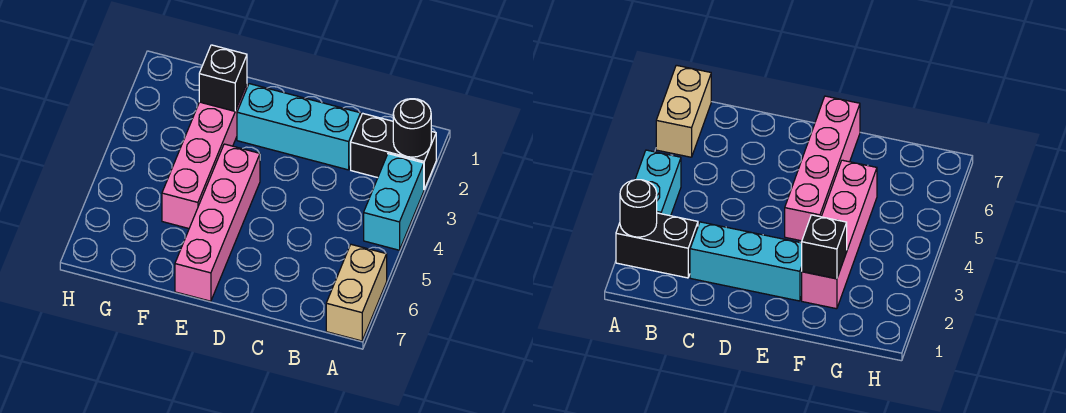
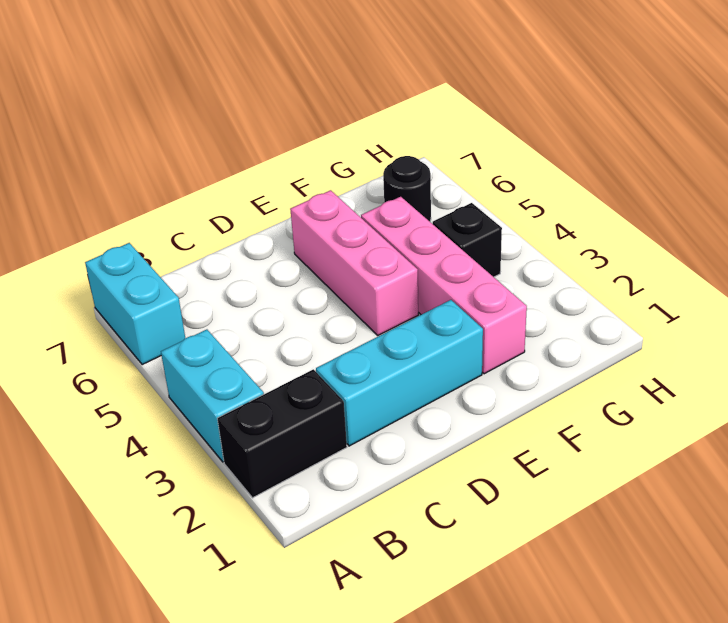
black round brick A2 level 2 -> black round brick G6 level 1
tan brick A6:A7 level 1 -> cyan brick A6:A7 level 1
pink brick E4:E7 level 1 -> pink brick E4:E6 level 1
black brick F2 level 2 -> black brick G4 level 1

